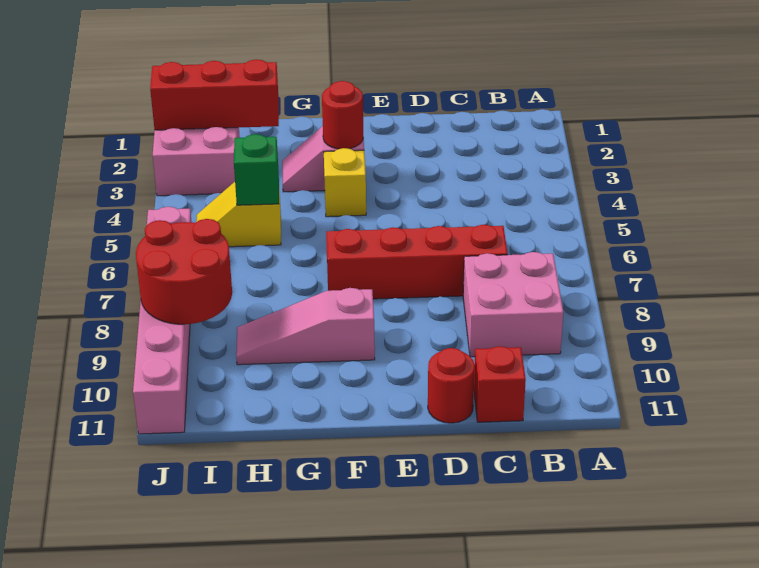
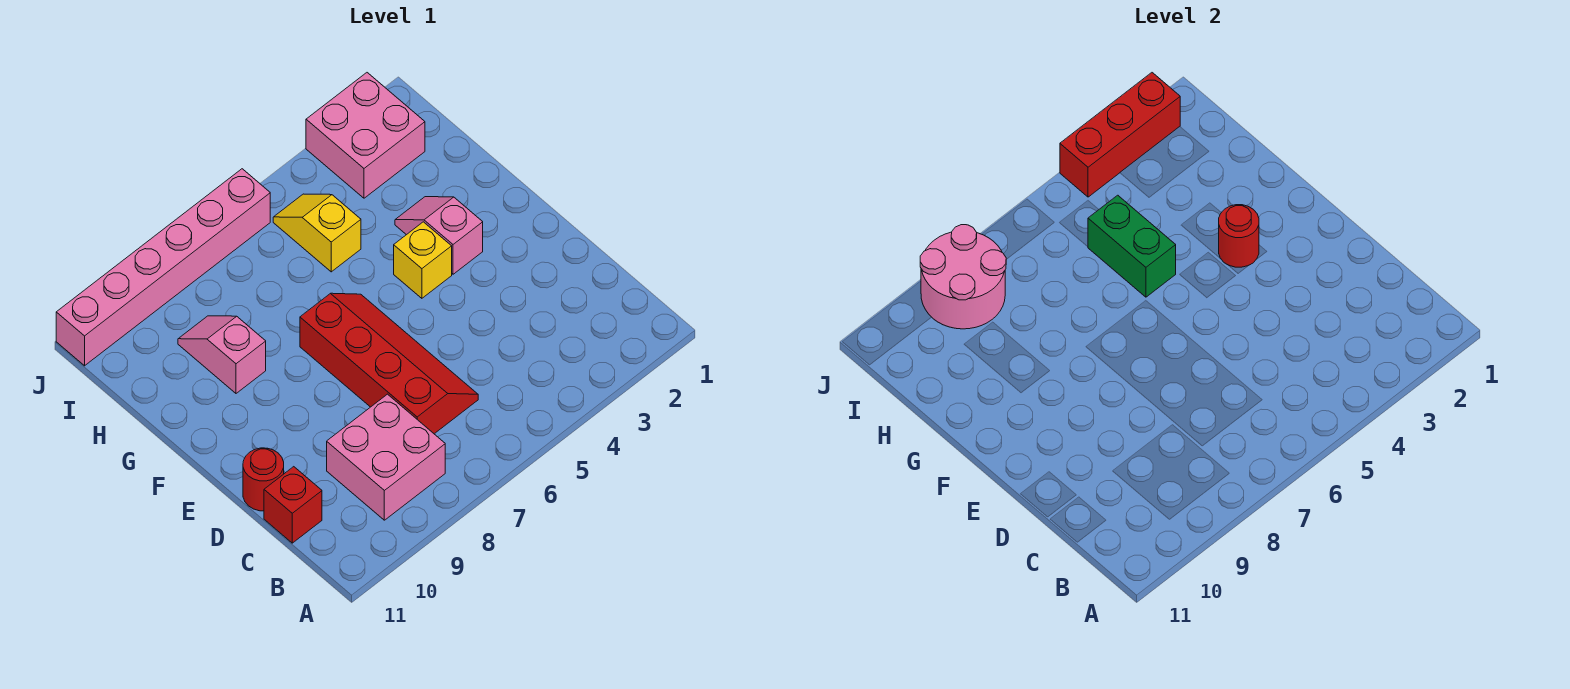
pink slope F9:H9 level 1 top F -> pink slope G9:H9 level 1 top G
red brick H2:J2 level 2 -> red brick J2:J4 level 2
green brick H5 level 2 -> green brick G5:H5 level 2
red round brick I8:J9 level 2 -> pink round brick I8:J9 level 2

